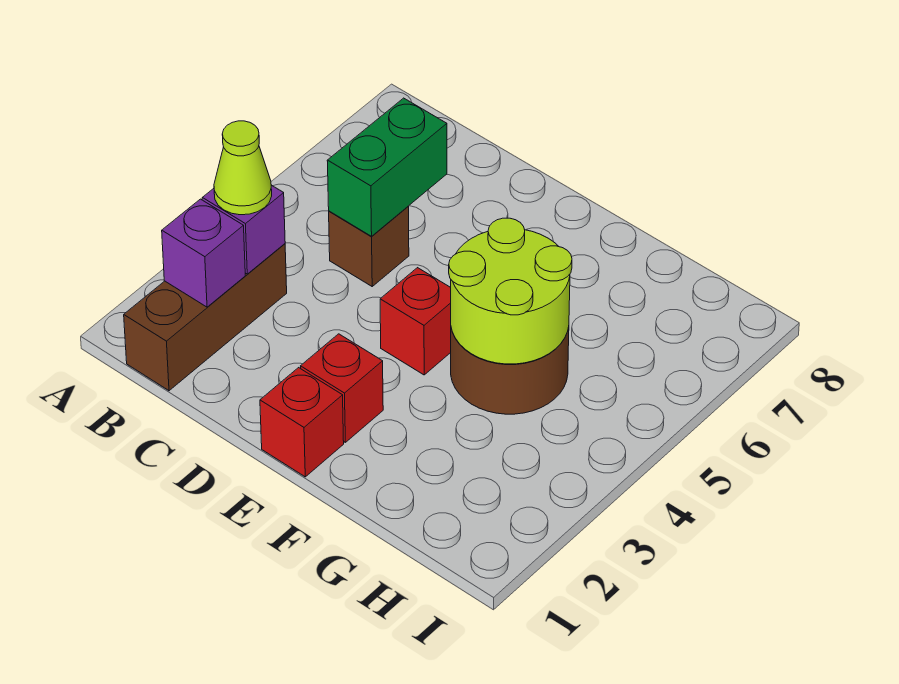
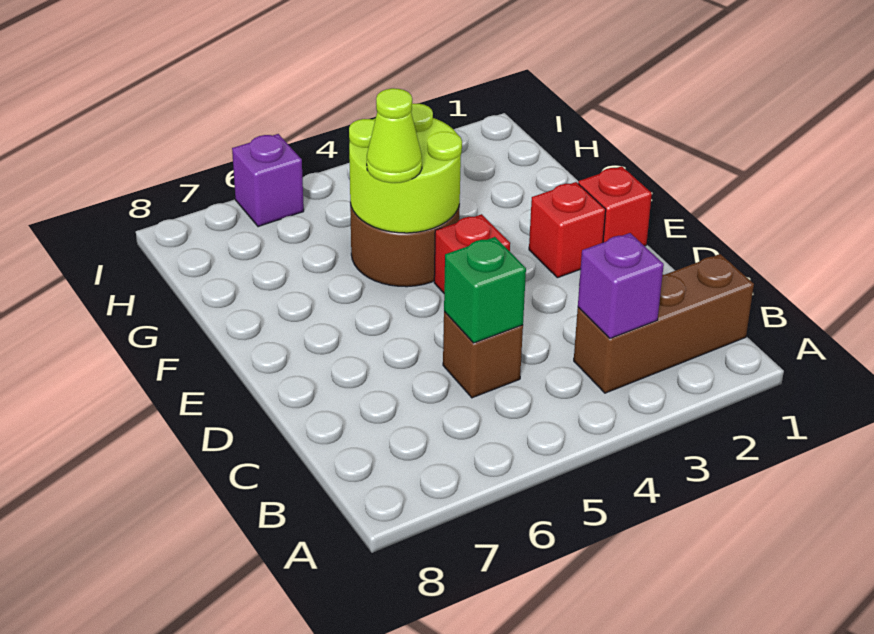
purple brick B2 level 2 -> purple brick I6 level 1
lime cone B3 level 3 -> lime cone F5 level 3
green brick C5:C6 level 2 -> green brick C5 level 2

